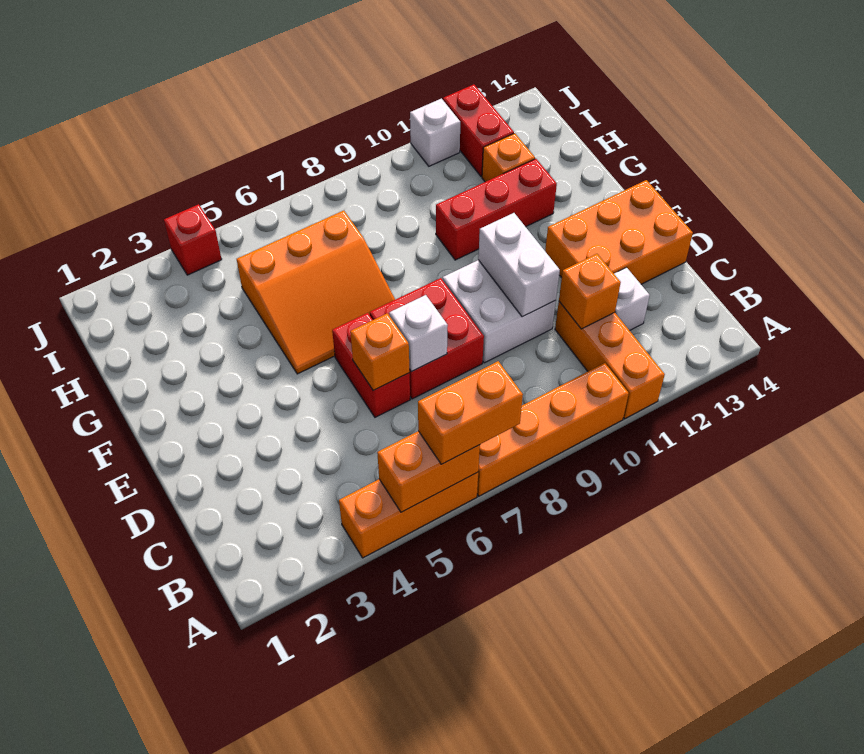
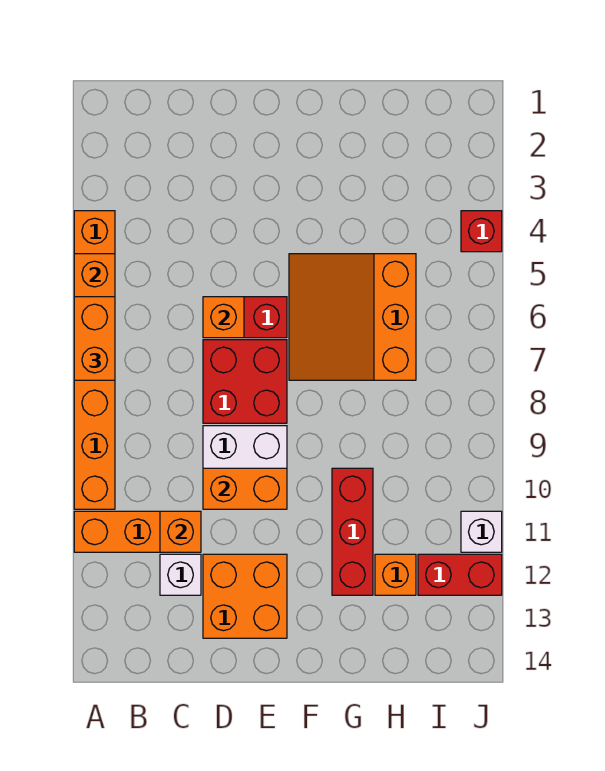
white brick D7 level 2 -> none
white brick D10:E10 level 2 -> orange brick D10:E10 level 2
orange brick D12:E14 level 1 -> orange brick D12:E13 level 1

